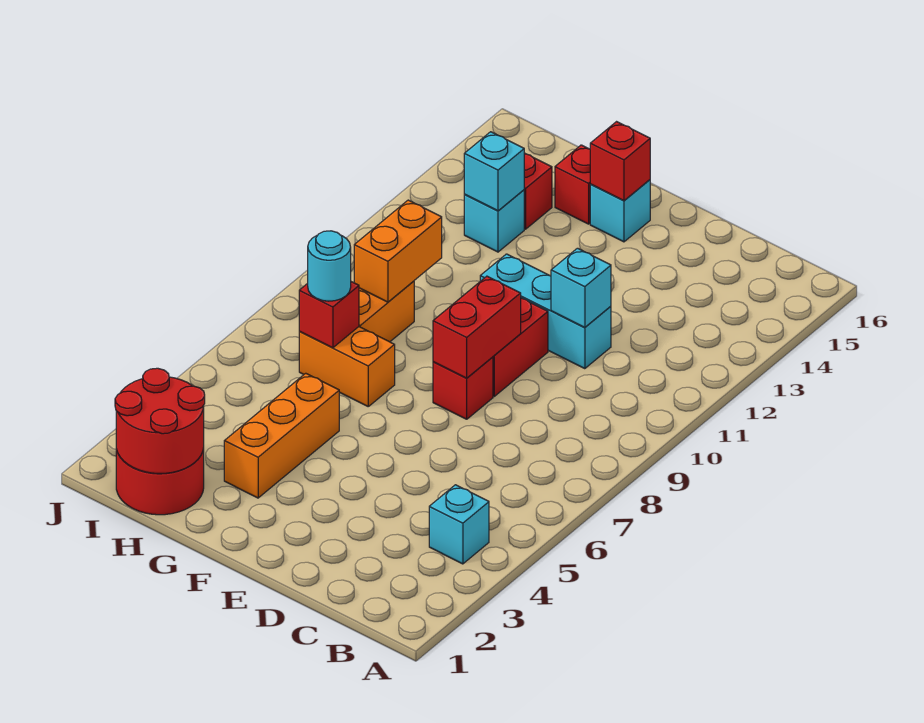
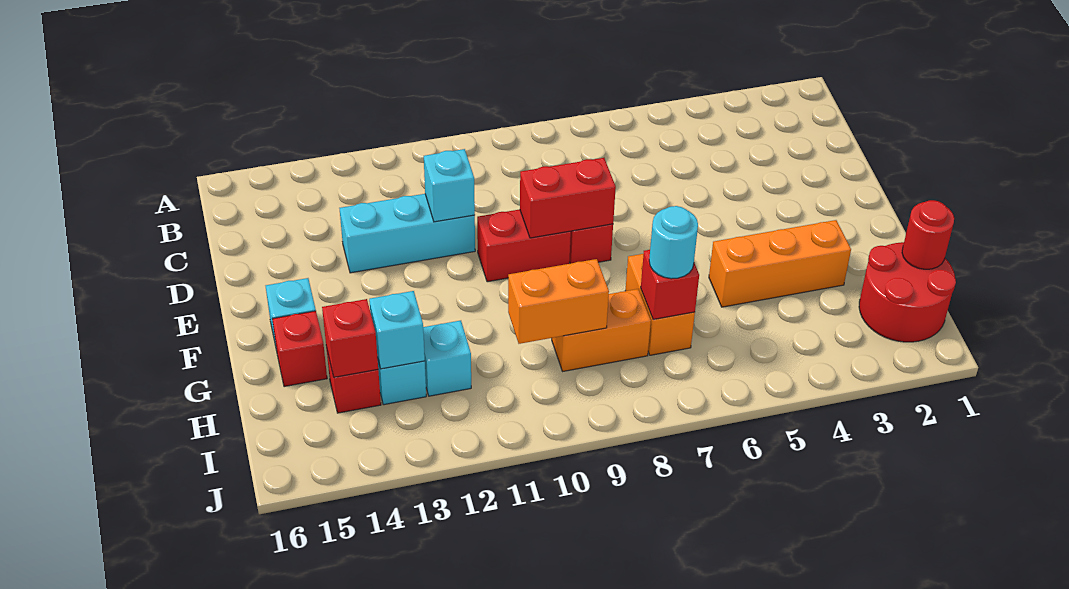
cyan brick B4 level 1 -> cyan brick H12 level 1
cyan brick D11:F11 level 1 -> cyan brick D11:D13 level 1
red brick F15 level 2 -> red brick H14 level 2
red round brick H1:I2 level 2 -> red round brick H1 level 2

